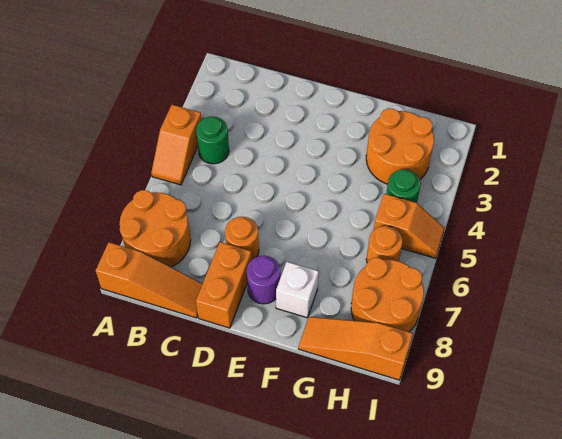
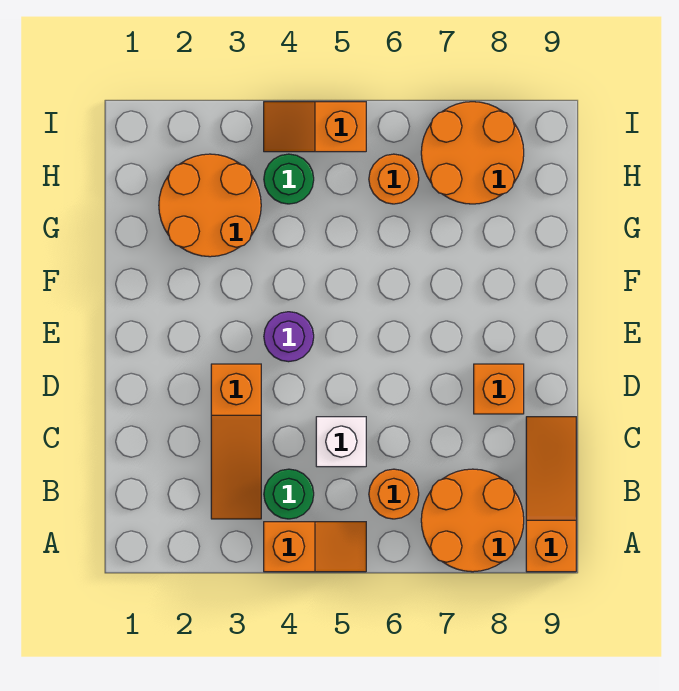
orange round brick D7 level 1 -> orange round brick B6 level 1
orange brick D8:D9 level 1 -> orange brick D8 level 1
purple round brick E8 level 1 -> purple round brick E4 level 1
white brick F8 level 1 -> white brick C5 level 1
orange slope G9:I9 level 1 top I -> orange slope B3:D3 level 1 top D
orange slope H5:I5 level 1 top H -> orange slope I4:I5 level 1 top 5

